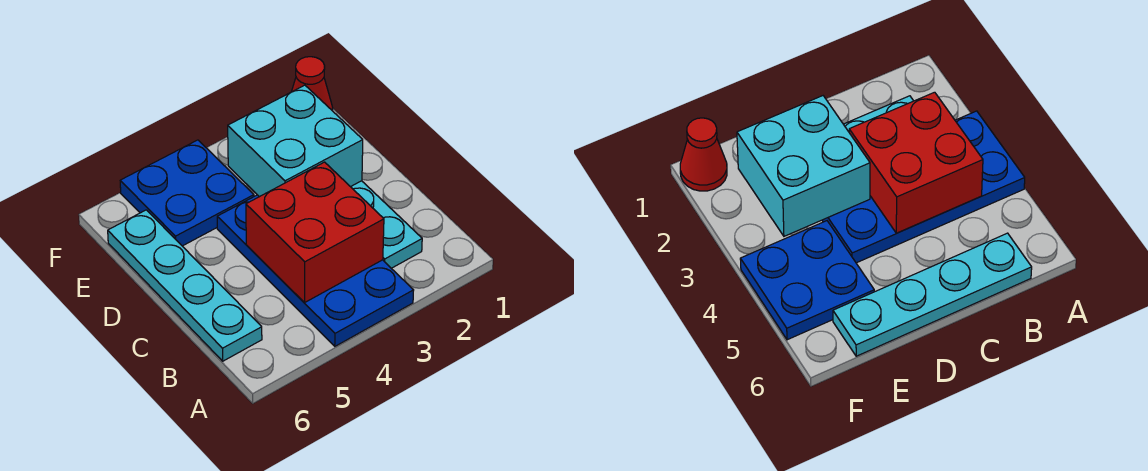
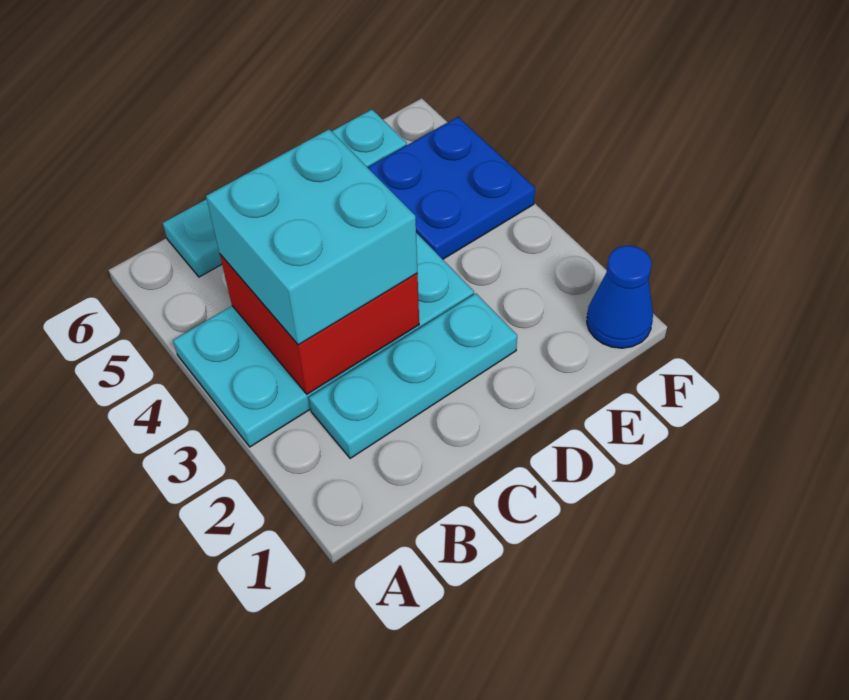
blue plate A3:D4 level 1 -> cyan plate A3:D4 level 1
cyan brick D2:E3 level 2 -> cyan brick B3:C4 level 3
red cone F1 level 1 -> blue cone F1 level 1

